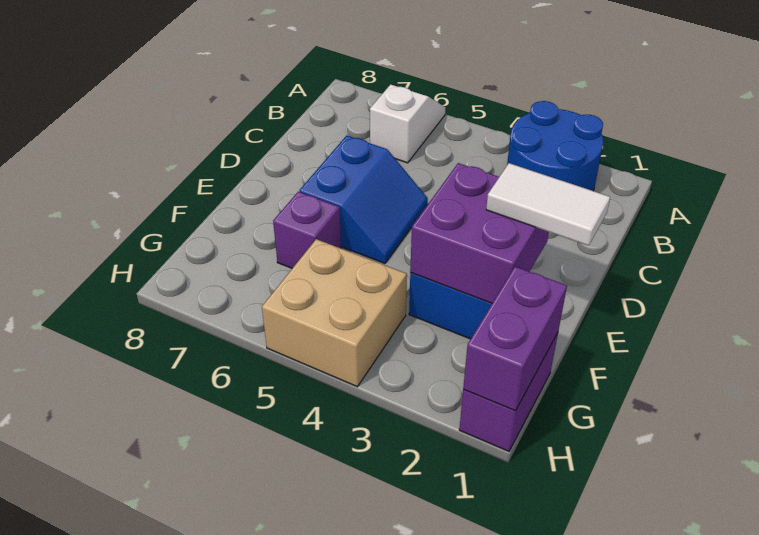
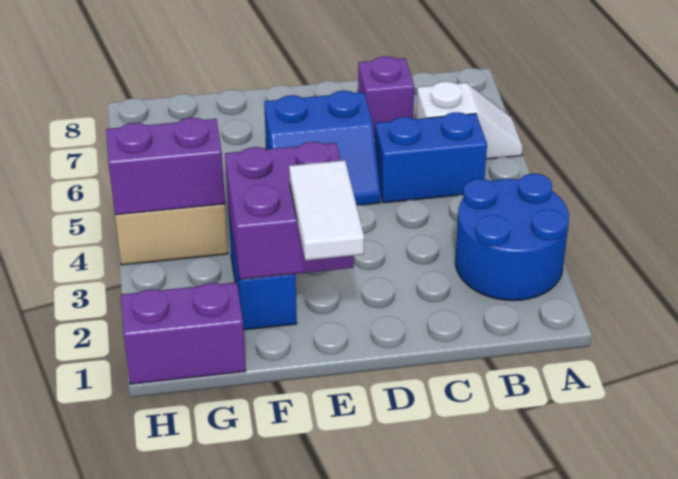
none -> blue brick B5:C5 level 1
purple brick F6 level 1 -> purple brick C7 level 1
purple brick G1:H1 level 2 -> purple brick G4:H4 level 2

